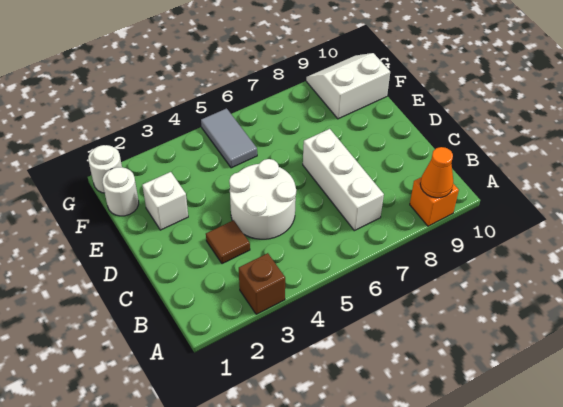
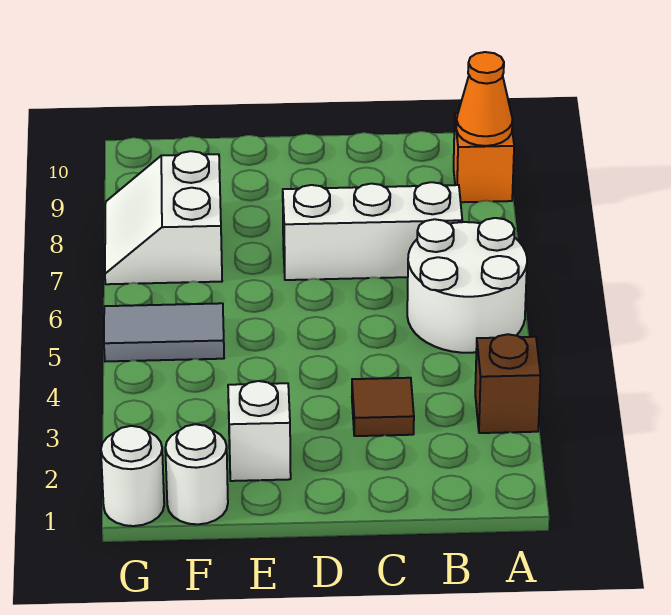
white round brick C4:D5 level 1 -> white round brick A5:B6 level 1
white slope F9:G10 level 1 top F -> white slope F7:G8 level 1 top F

